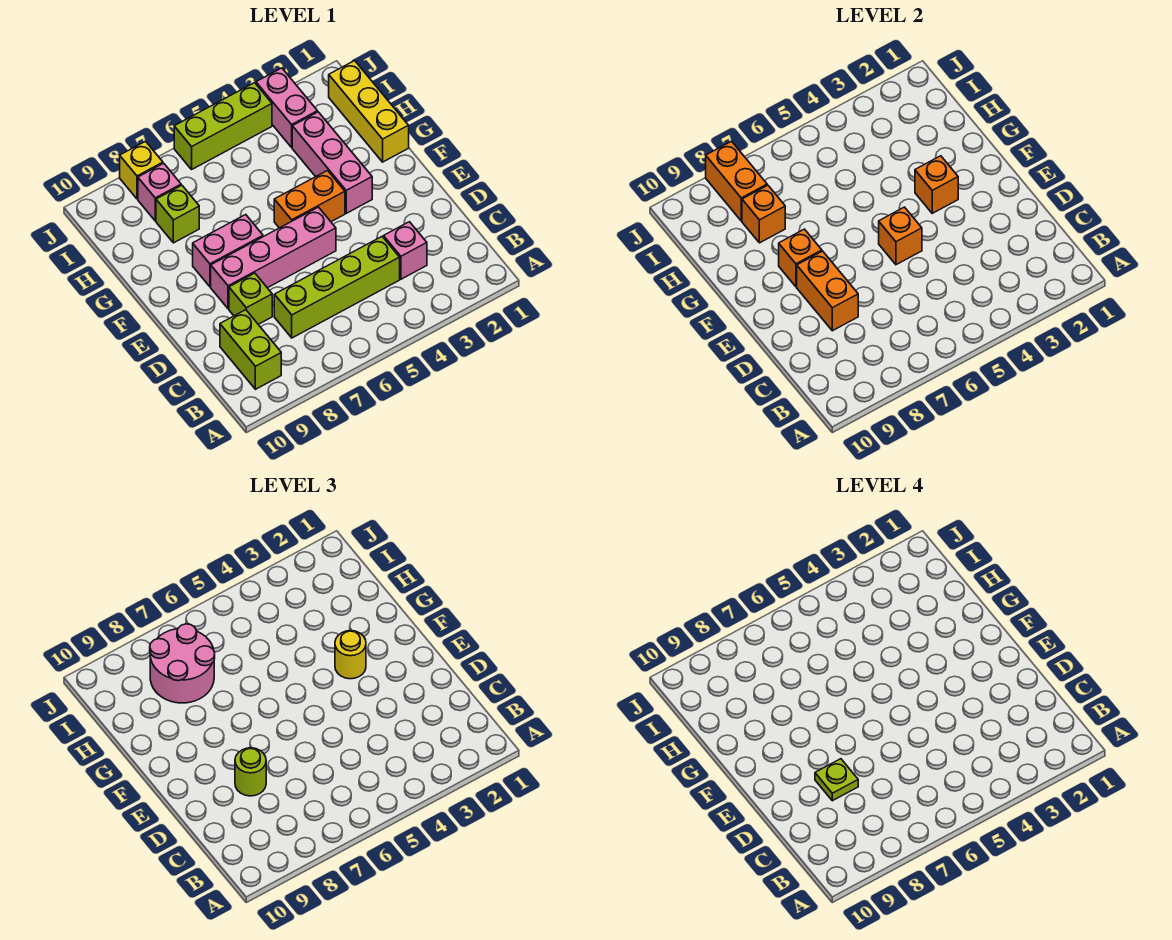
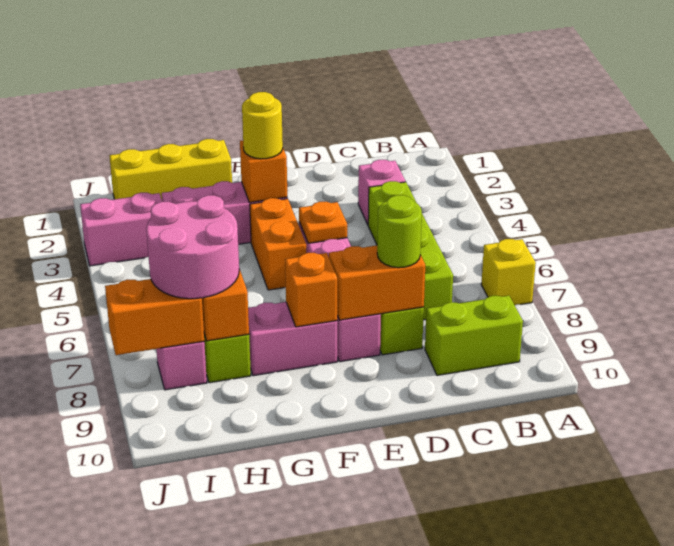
lime plate D8 level 4 -> none
orange brick E5 level 2 -> orange plate E5 level 2
pink brick F7:F8 level 1 -> pink brick F8:G8 level 1
lime brick J4:J6 level 1 -> none
yellow brick J8 level 1 -> yellow brick A7 level 1

